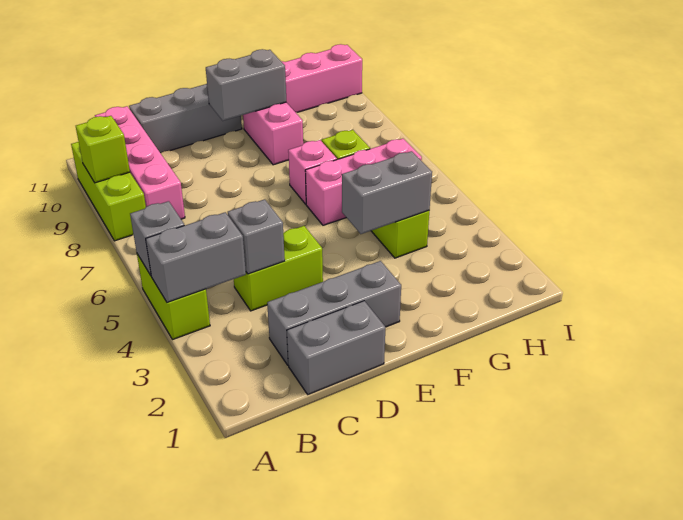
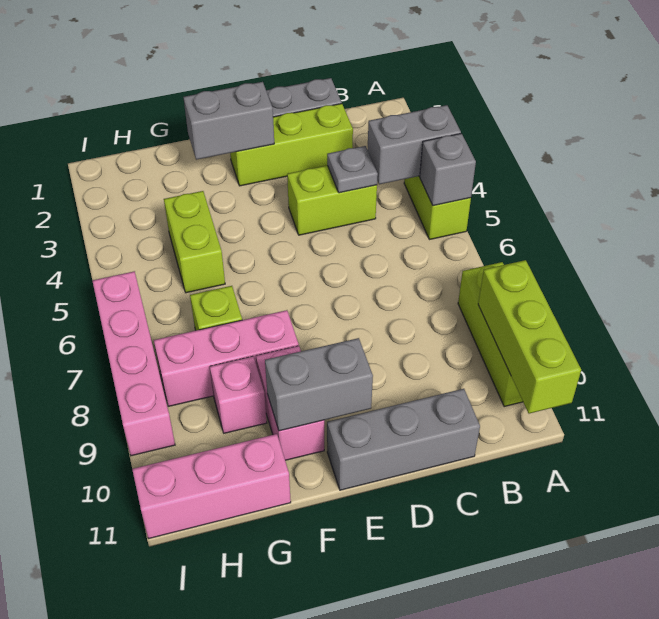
lime brick A9 level 2 -> lime brick A9:A11 level 2
pink brick B8:B11 level 1 -> pink brick I6:I9 level 1
grey brick C2:E2 level 1 -> lime brick C2:E2 level 1
grey brick C4 level 2 -> grey plate C4 level 2
grey brick F4:G4 level 2 -> grey brick E2:F2 level 2
pink brick F6:H6 level 1 -> pink brick F8:H8 level 1
pink brick F7 level 1 -> pink brick G9 level 1

